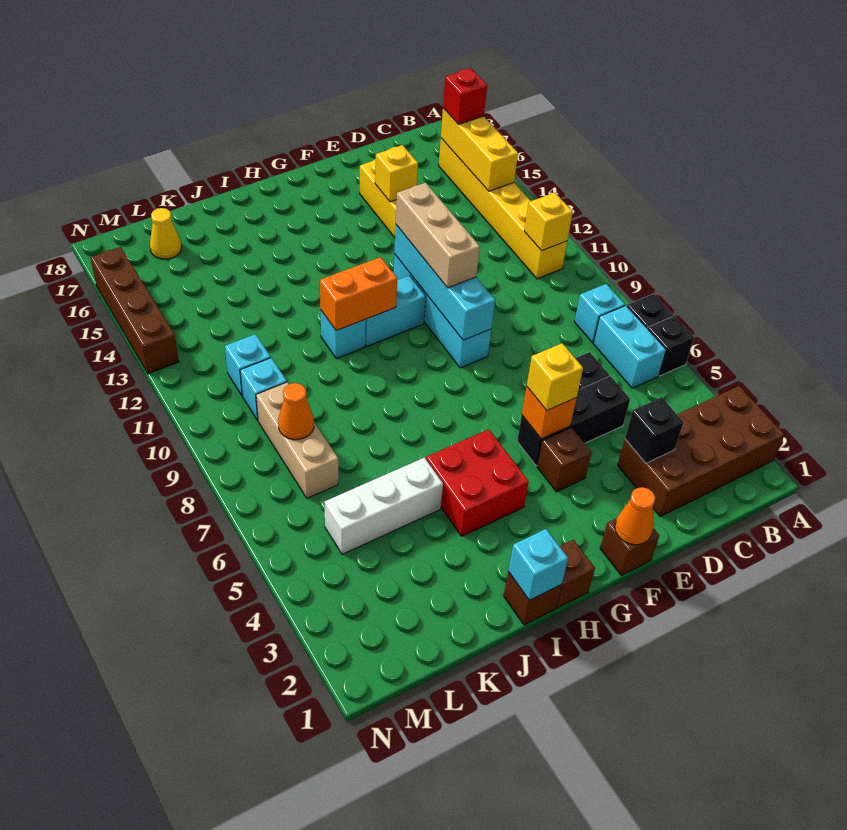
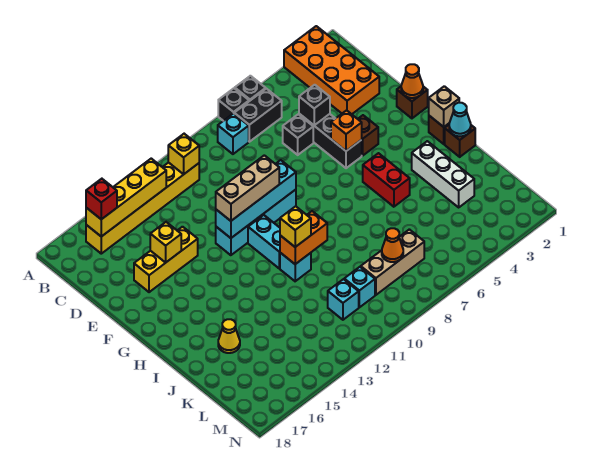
brown brick A2:D3 level 1 -> orange brick A2:D3 level 1
cyan brick B6:B7 level 1 -> black brick B6:B7 level 1
yellow brick B14:B16 level 2 -> yellow brick B13:B16 level 2
black brick D3 level 2 -> black brick D5 level 2
yellow brick F5 level 3 -> yellow brick I11 level 3
none -> tan brick H1 level 2
red brick H4:I5 level 1 -> red brick H5:I5 level 1
orange brick H11:I11 level 2 -> orange brick I10:I11 level 2
cyan brick I1 level 2 -> cyan cone I1 level 2
white brick J5:L5 level 1 -> white brick I3:K3 level 1
yellow cone L17 level 1 -> yellow cone J16 level 1
brown brick N13:N16 level 1 -> none

